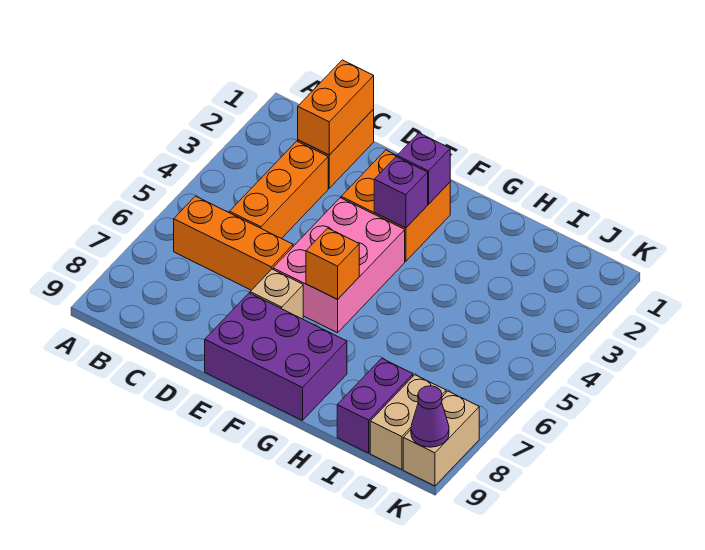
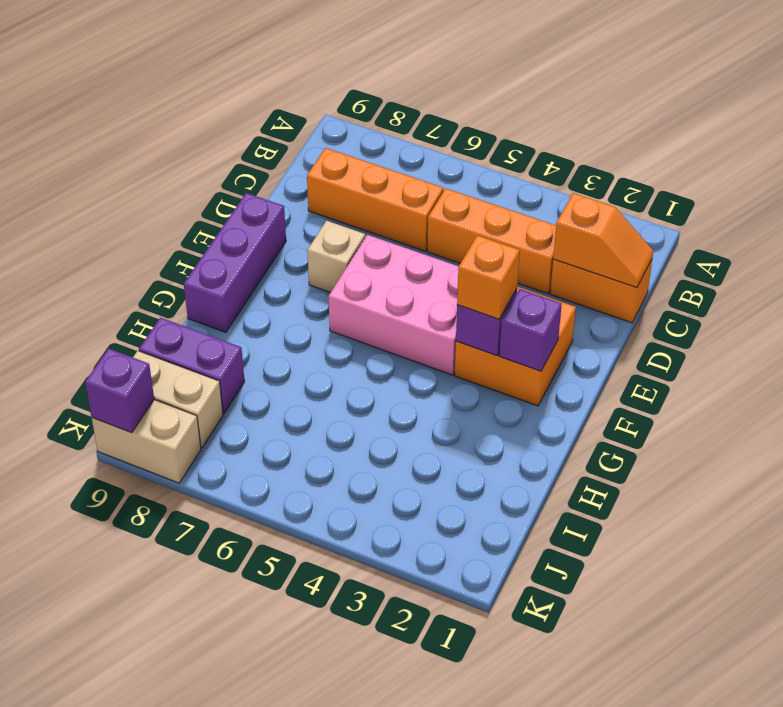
orange brick B6:D6 level 1 -> orange brick C6:C8 level 1
orange brick C1:C2 level 2 -> orange slope C1:C2 level 2 top 2
purple brick E8:G9 level 1 -> purple brick E9:G9 level 1
orange brick F6 level 2 -> orange brick F3 level 3
purple cone K9 level 2 -> purple brick K9 level 2

